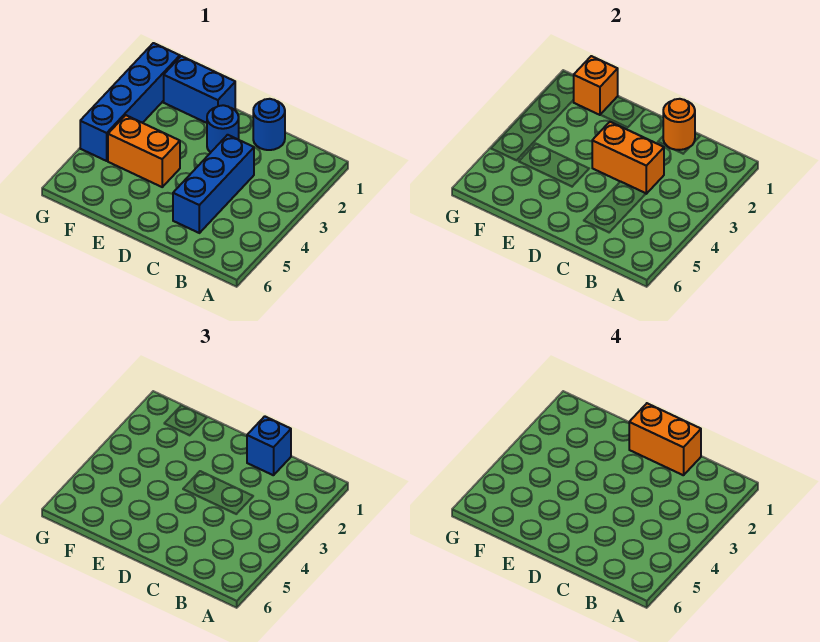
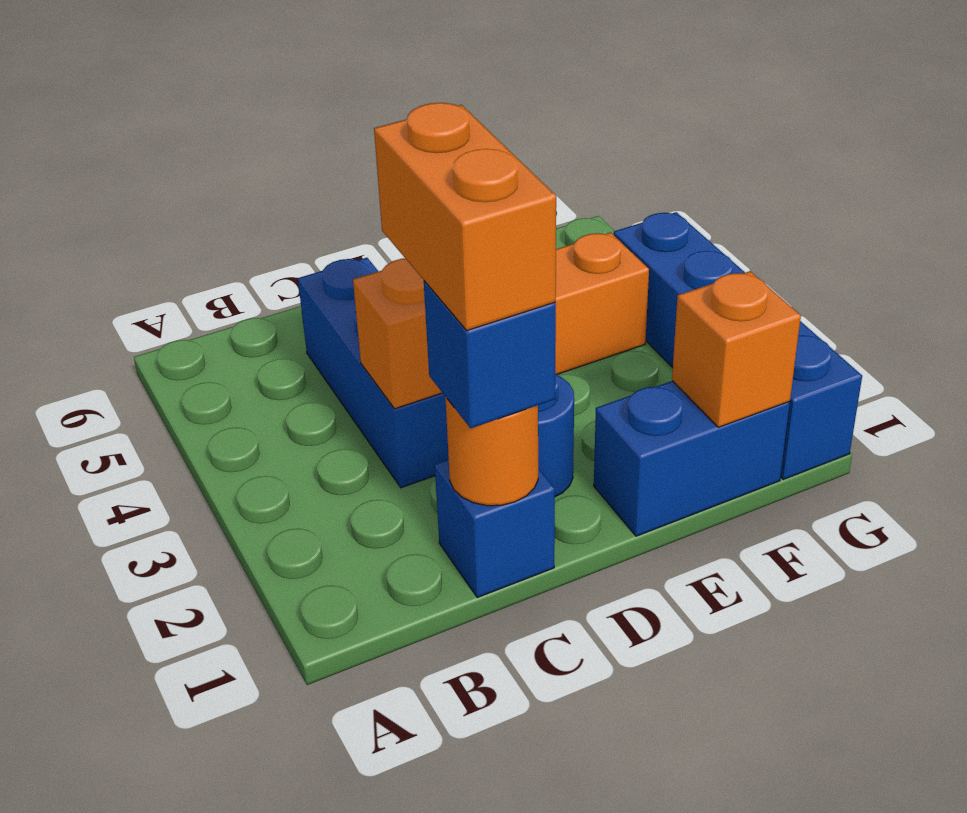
blue round brick C1 level 1 -> blue brick C1 level 1
orange brick C1:D1 level 4 -> orange brick C1:C2 level 4

